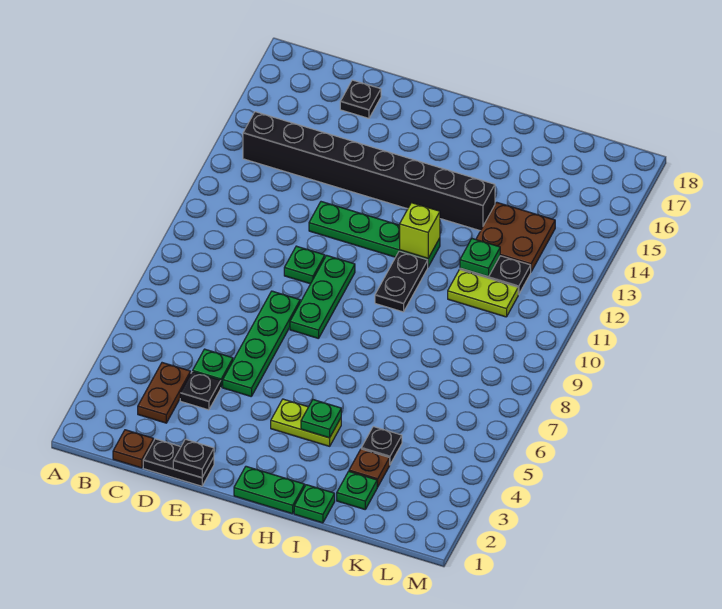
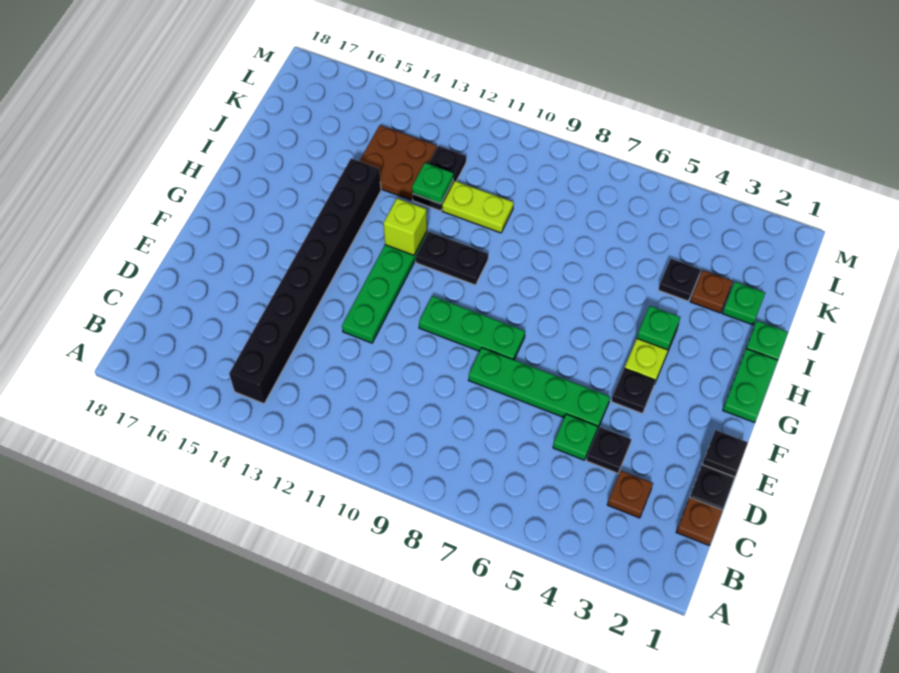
brown plate C3:C4 level 1 -> brown plate C3 level 1
black plate D17 level 1 -> black plate F4 level 1
green plate E10 level 1 -> none
lime plate J11:K11 level 1 -> lime plate J10:J11 level 1

